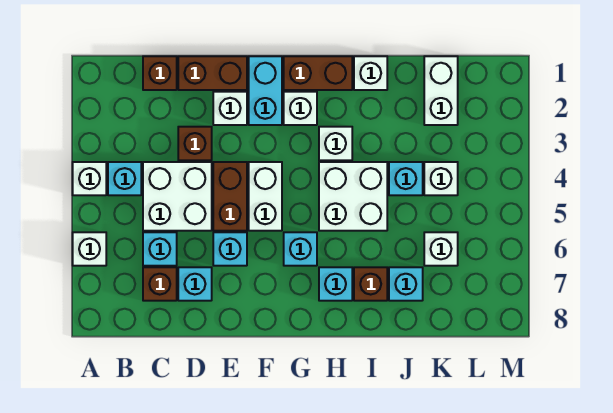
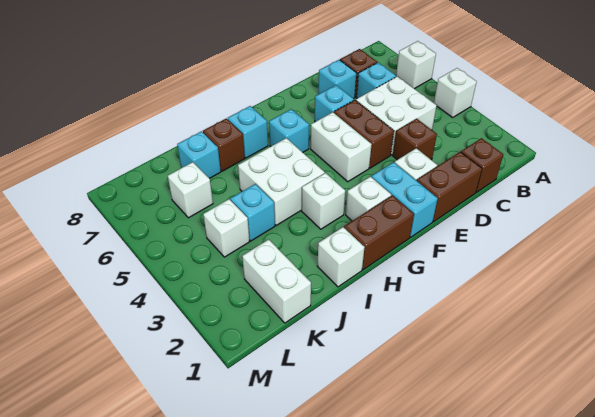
cyan brick B4 level 1 -> none

